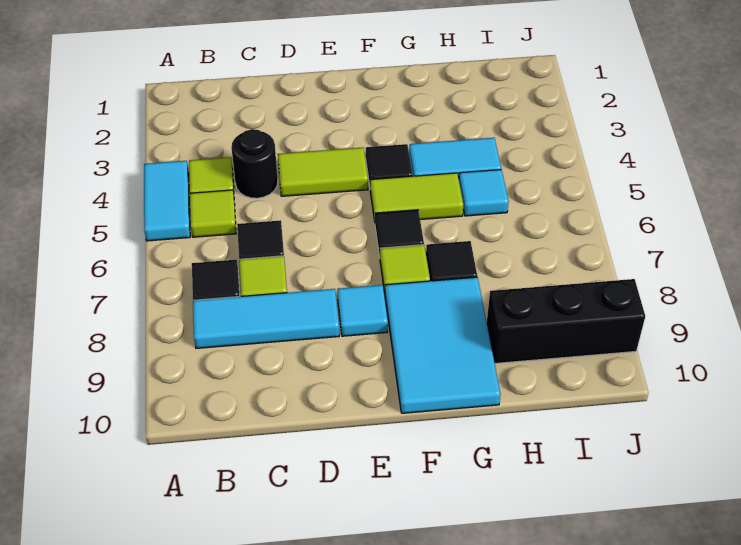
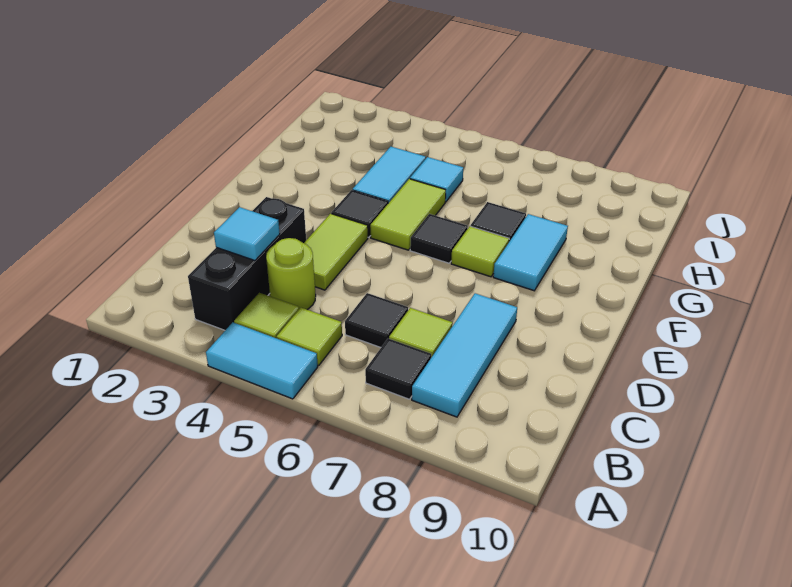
black round brick C4 level 1 -> lime round brick C4 level 1
cyan tile E8 level 1 -> cyan tile C3 level 2
cyan tile F8:G10 level 1 -> cyan tile F8:G8 level 1
black brick H9:J9 level 1 -> black brick B3:D3 level 1

